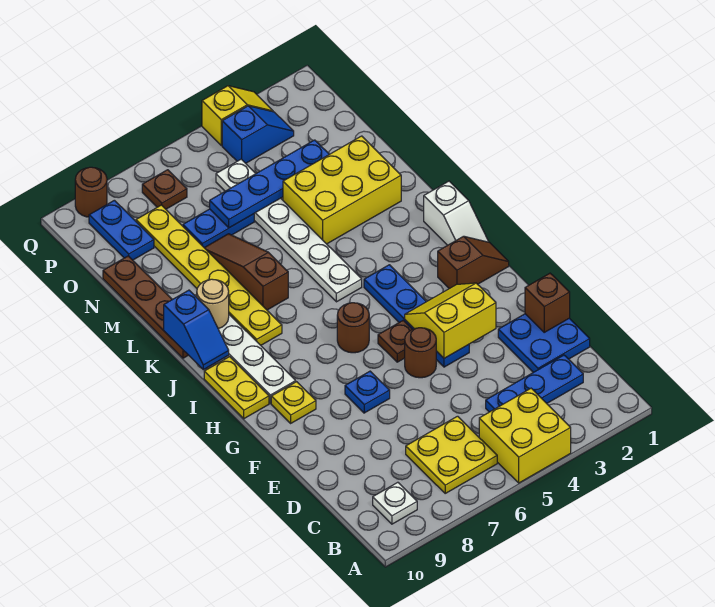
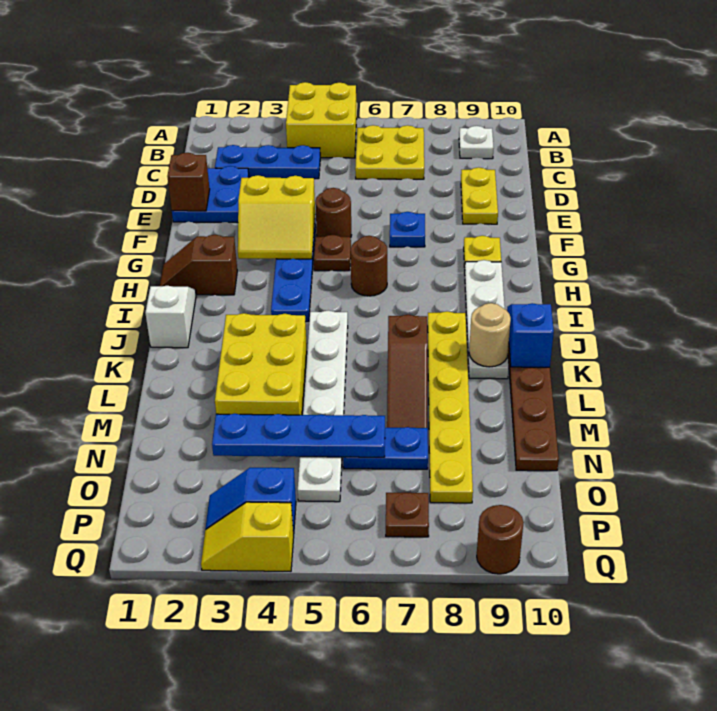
yellow plate H10:I10 level 1 -> yellow plate D9:E9 level 1
yellow brick L2:M4 level 1 -> yellow brick K3:M4 level 1
blue plate O9:P9 level 1 -> none

